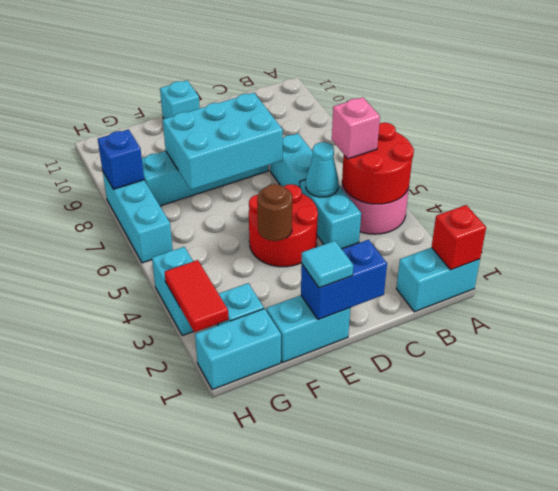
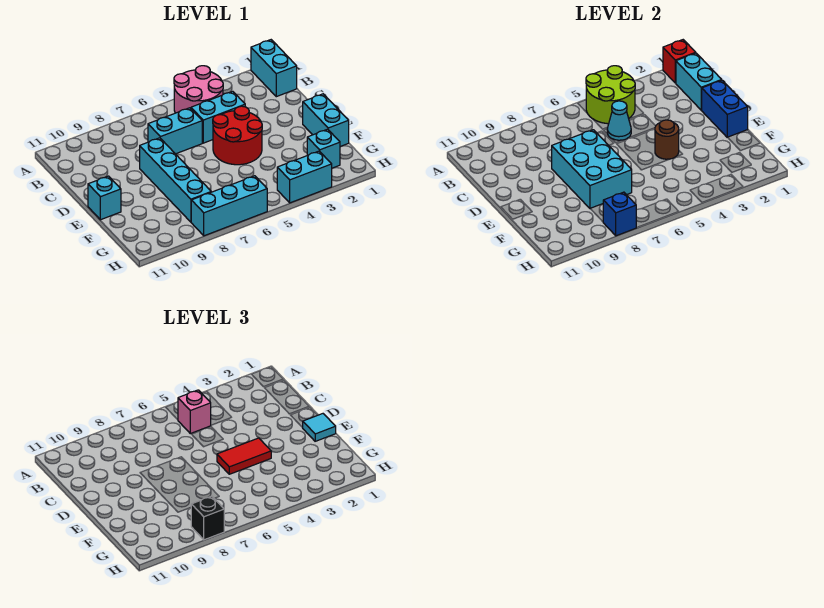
red round brick A4:B5 level 2 -> lime round brick A4:B5 level 2
cyan brick G1:H1 level 1 -> cyan brick B1:C1 level 2
red tile H2:H3 level 2 -> red tile E4:E5 level 3
none -> black brick H8 level 3

